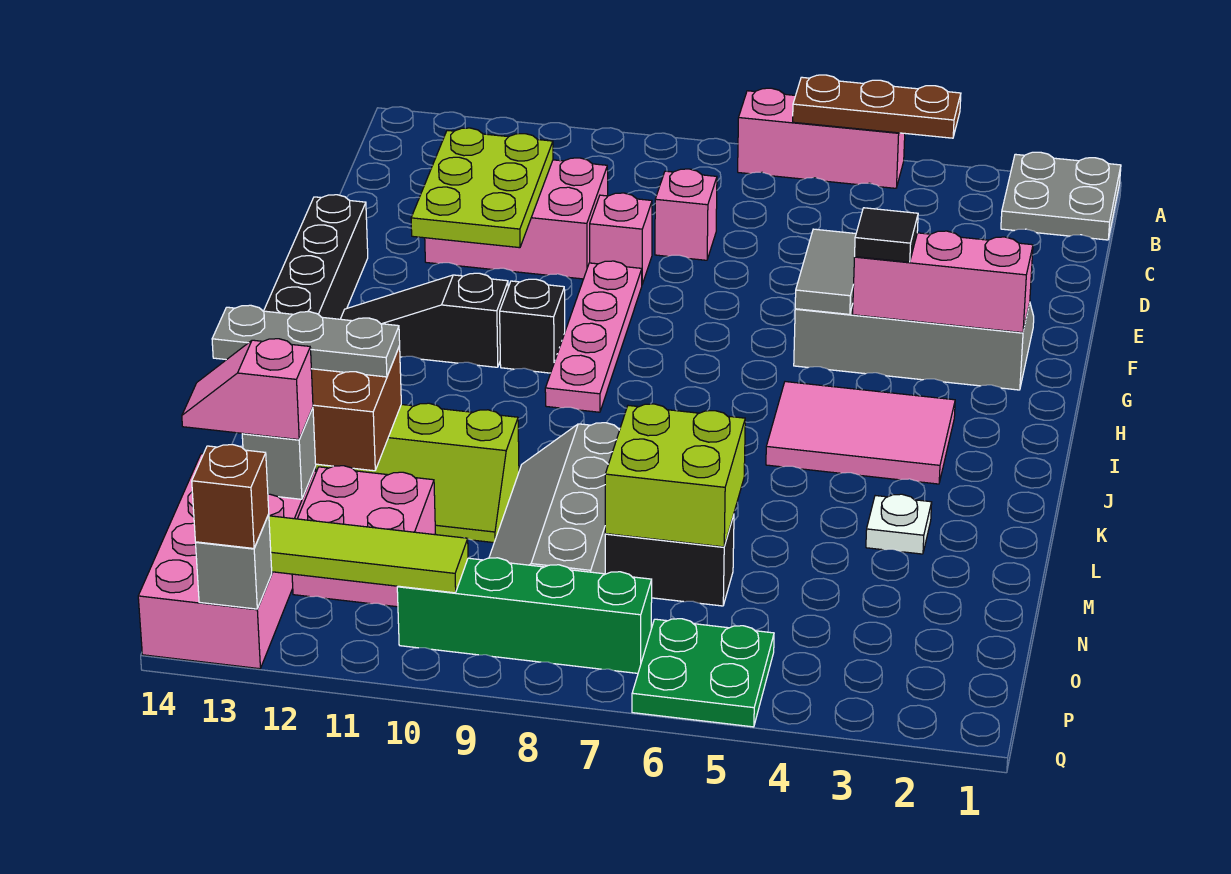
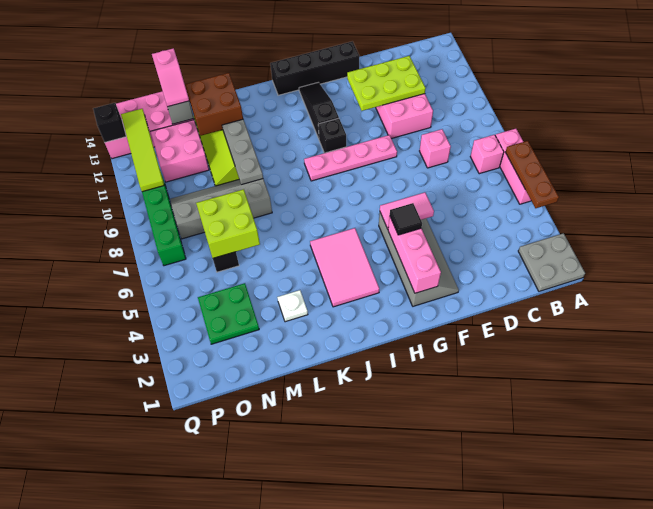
pink brick E9 level 1 -> pink brick B7 level 1
grey tile F5:G5 level 2 -> pink tile F5:G5 level 2
grey plate L12:L14 level 3 -> grey plate L9:L11 level 2
pink slope N13:N14 level 3 top 13 -> pink slope N13:N14 level 3 top 14
green plate P5:Q6 level 1 -> green plate N3:O4 level 1
grey brick Q13 level 2 -> black brick Q13 level 2
brown brick Q13 level 3 -> none

